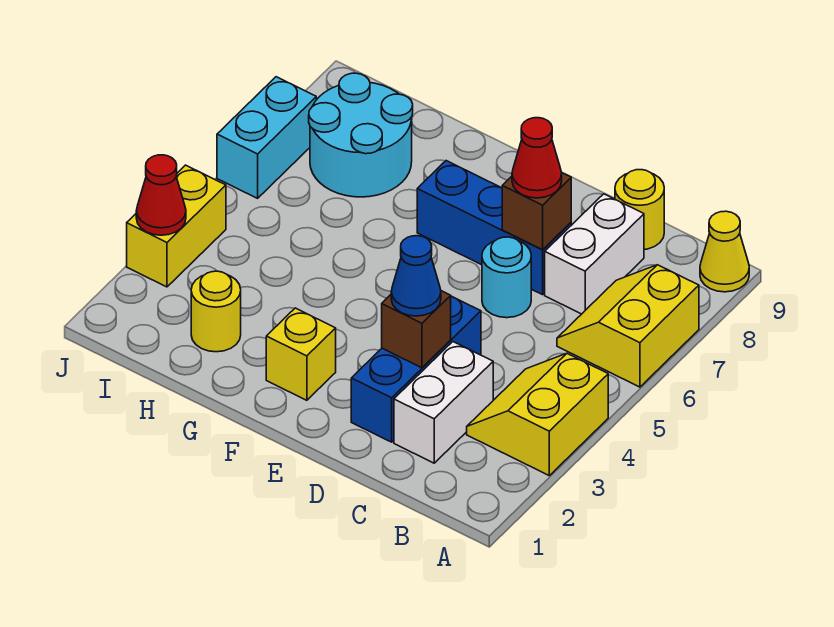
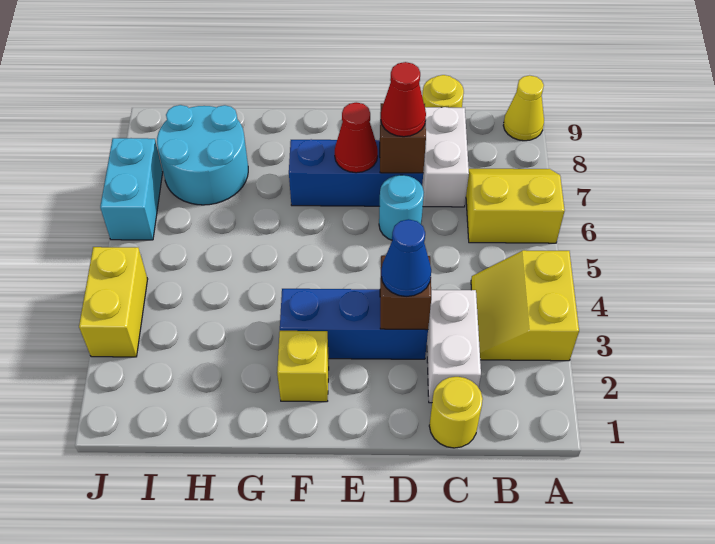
yellow slope A6:B7 level 1 top A -> yellow slope A6:B7 level 1 top 6
blue brick D2:D4 level 1 -> blue brick D3:F3 level 1
yellow round brick H2 level 1 -> yellow round brick C1 level 1
red cone J3 level 2 -> red cone E7 level 2

